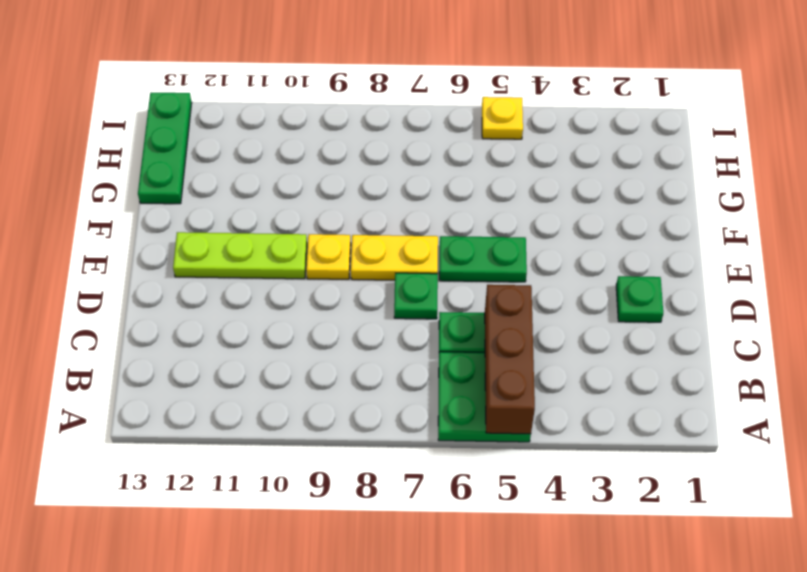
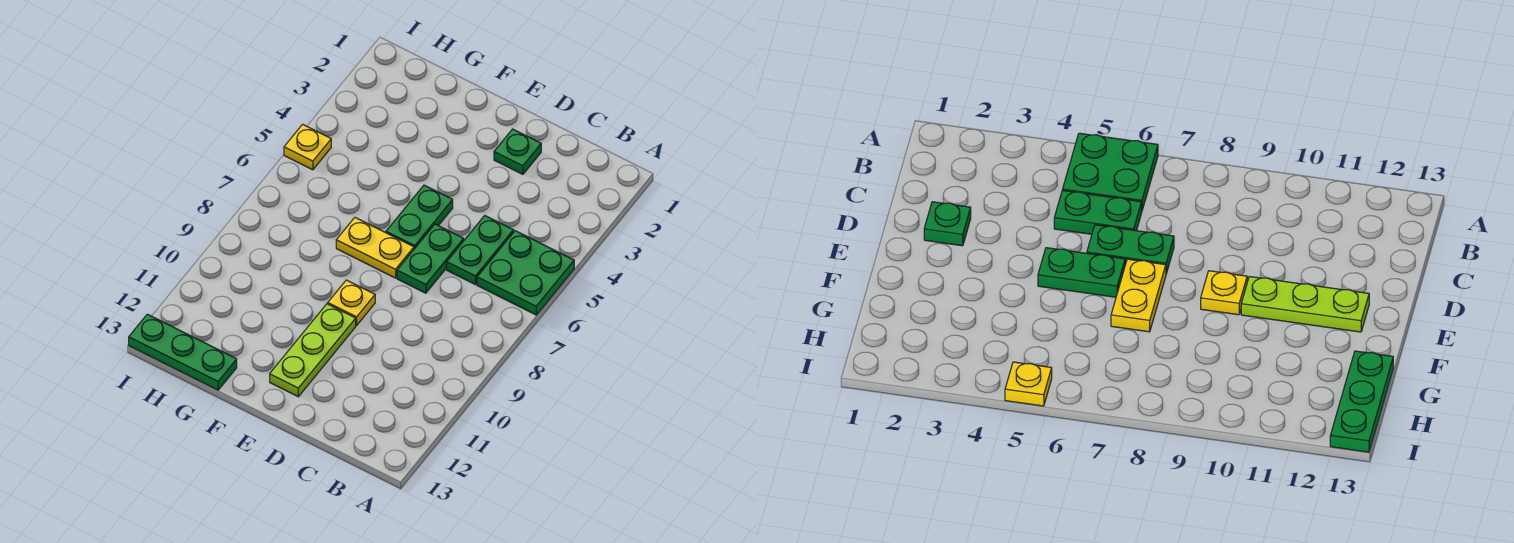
brown brick A5:C5 level 2 -> none
green plate D7 level 1 -> green plate D6:D7 level 1
yellow plate E7:E8 level 1 -> yellow plate E7:F7 level 1

